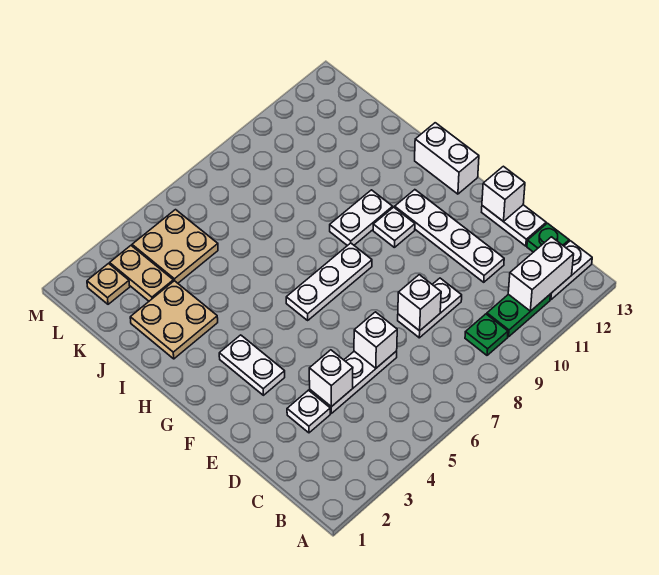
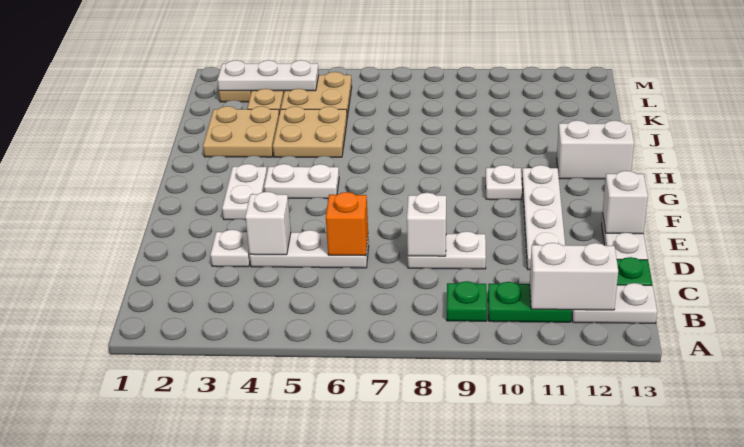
white brick D6 level 2 -> orange brick D6 level 2
white plate G6:G8 level 1 -> white plate L2:L4 level 2
white brick G13:H13 level 1 -> white brick H12:H13 level 1
white plate H9:H10 level 1 -> white plate G4:G5 level 1
none -> tan plate I4:J5 level 1

